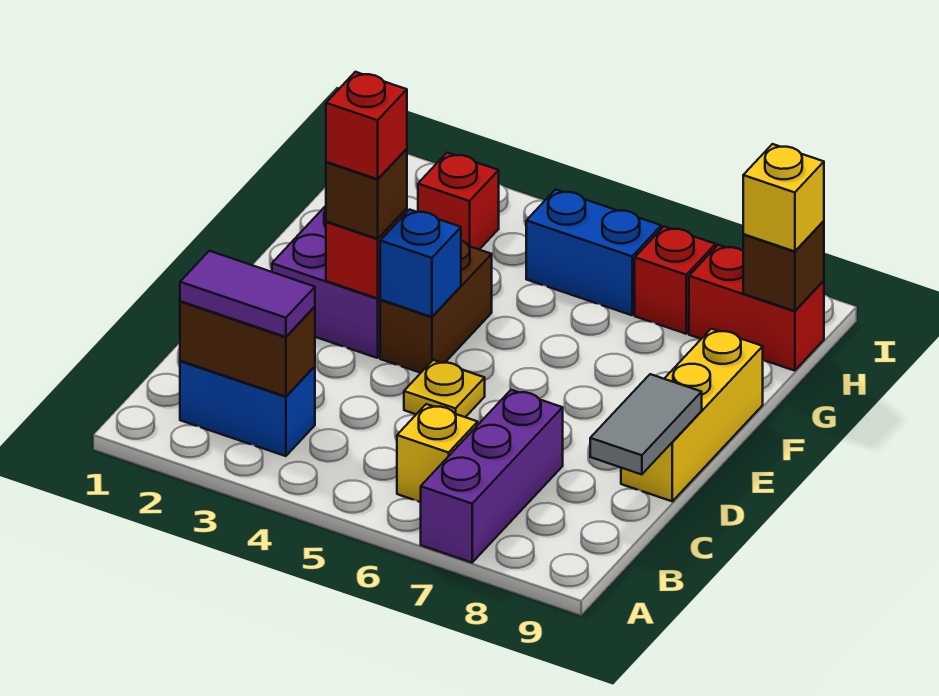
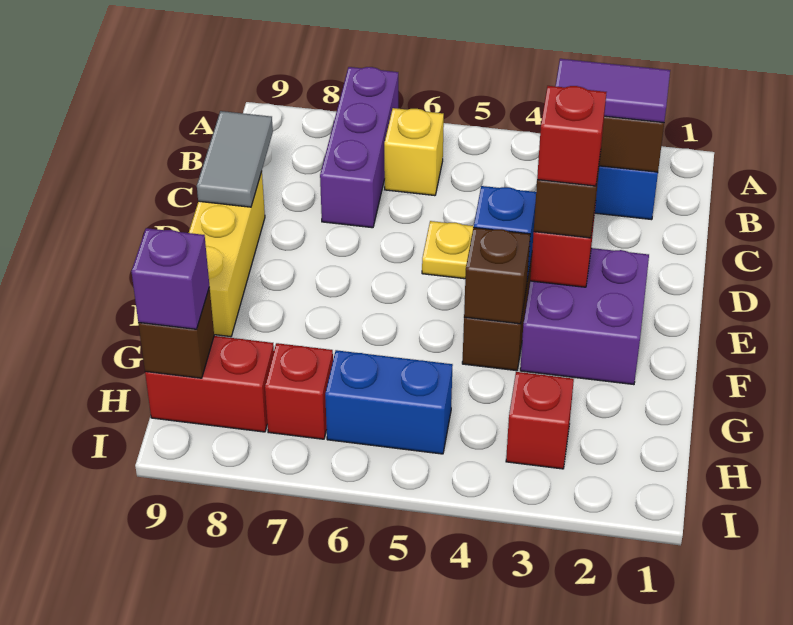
none -> brown brick F4 level 2
yellow brick H9 level 3 -> purple brick H9 level 3

